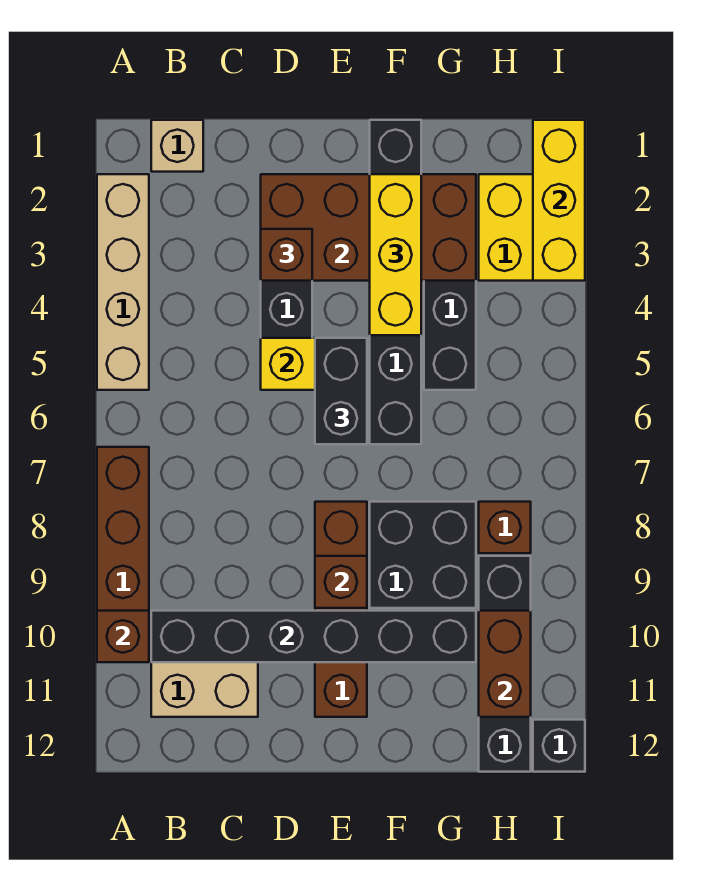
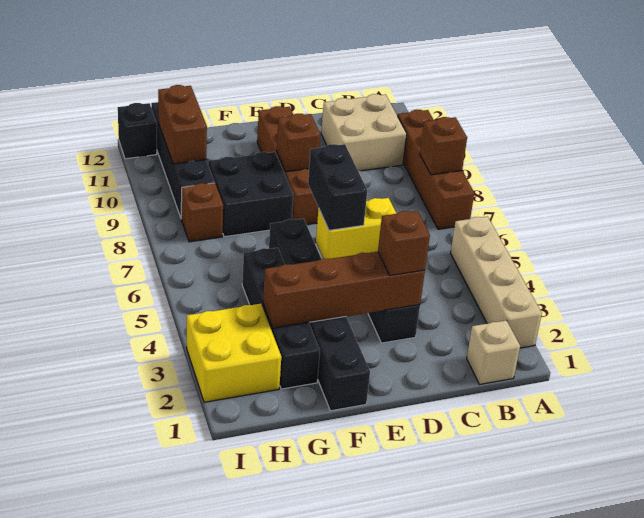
brown brick A10 level 2 -> brown brick A8 level 2
black brick B10:G10 level 2 -> none
brown brick D2:G3 level 2 -> brown brick D3:G3 level 2
yellow brick F2:F4 level 3 -> none
yellow brick I1:I3 level 2 -> none

